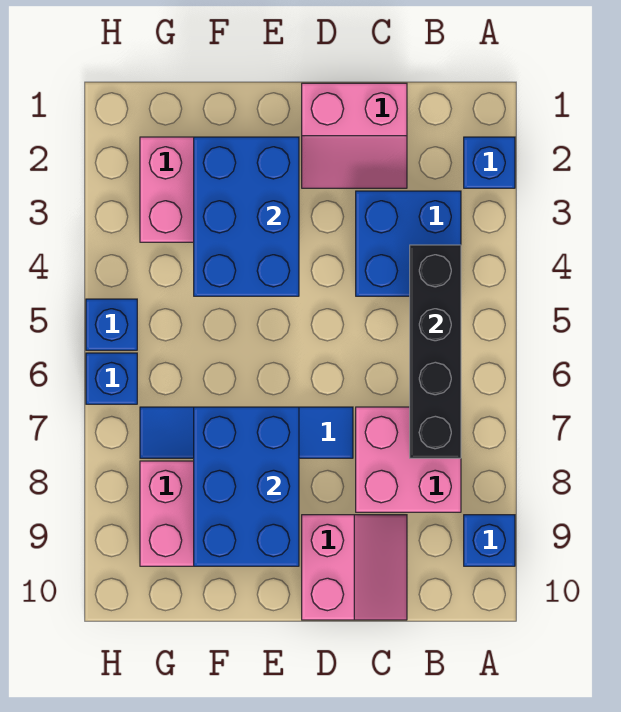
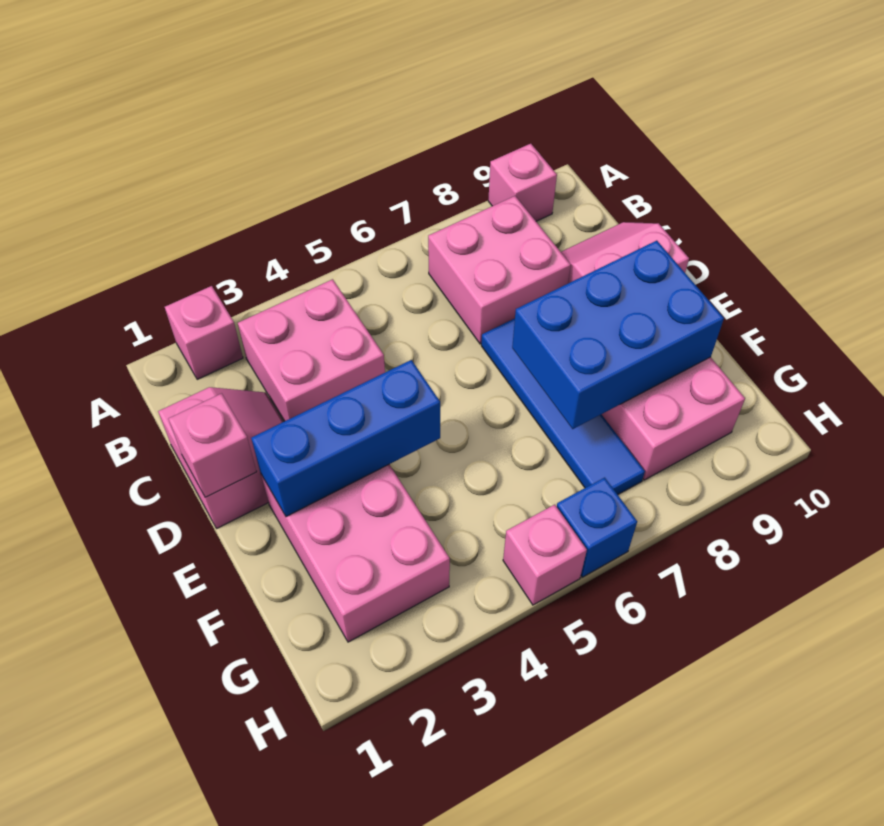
blue brick A2 level 1 -> pink brick A2 level 1
blue brick A9 level 1 -> pink brick A9 level 1
blue brick B3:C4 level 1 -> pink brick B3:C4 level 1
black brick B4:B7 level 2 -> none
none -> pink brick D1 level 2
blue brick E2:F4 level 2 -> blue brick E2:E4 level 2
blue brick H5 level 1 -> pink brick H5 level 1

